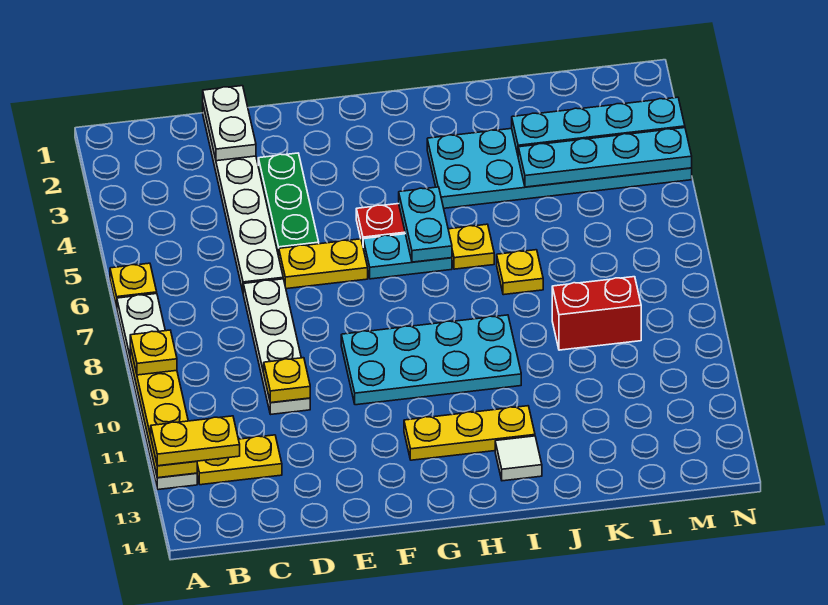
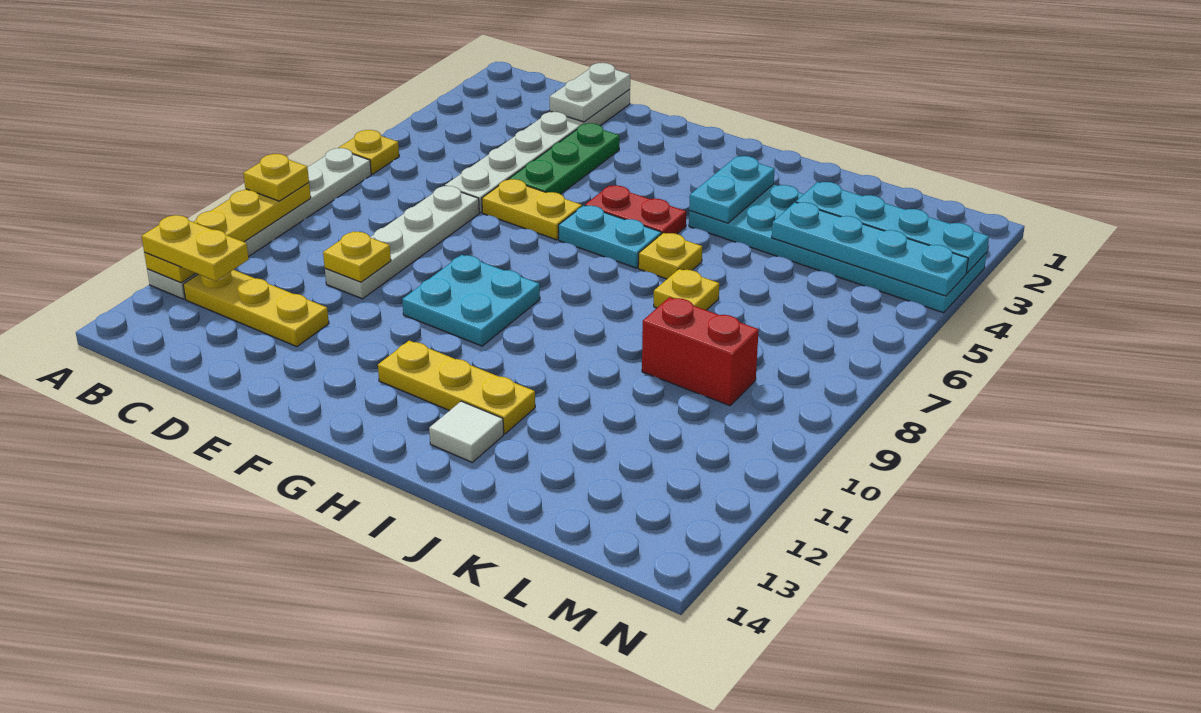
yellow plate B12:C12 level 1 -> yellow plate B12:D12 level 1
cyan plate F9:I10 level 1 -> cyan plate F9:G10 level 1
cyan plate H5:H6 level 2 -> cyan plate I3:I4 level 2

